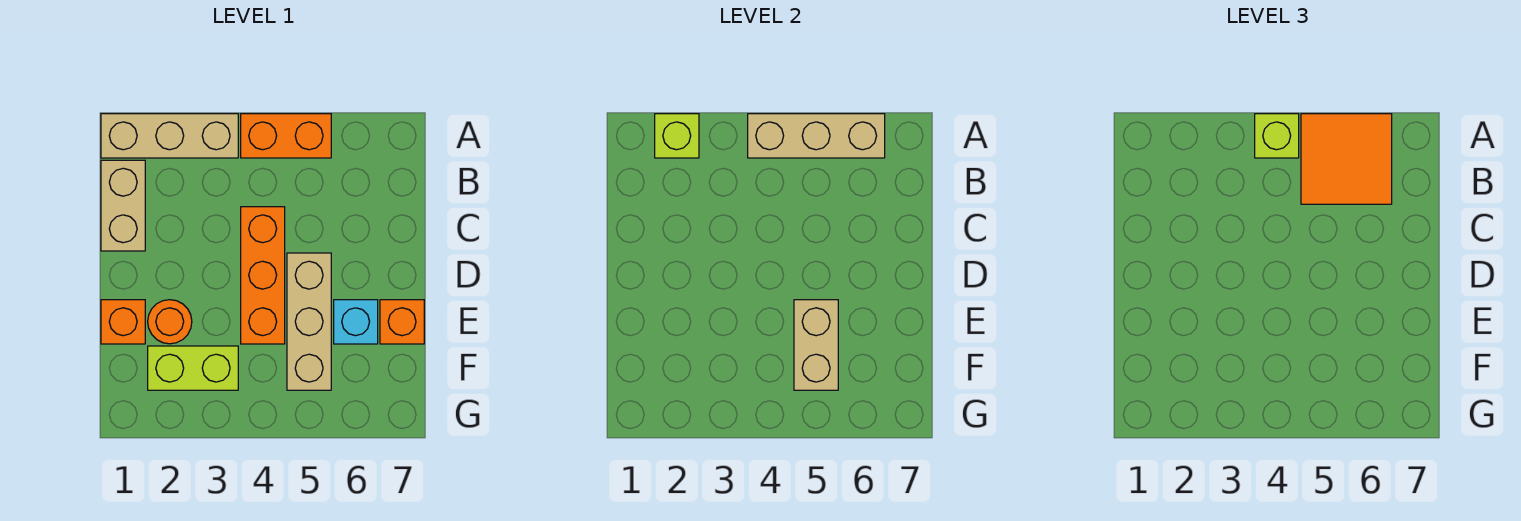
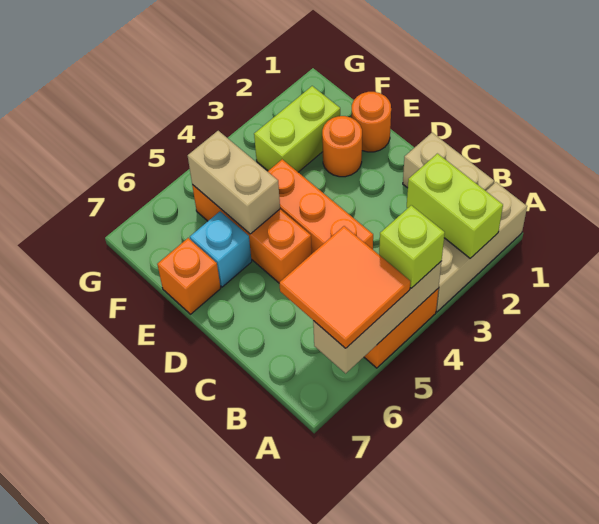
lime brick A2 level 2 -> lime brick A2:B2 level 2
tan brick D5:F5 level 1 -> orange brick D5:F5 level 1
orange brick E1 level 1 -> orange round brick E1 level 1

